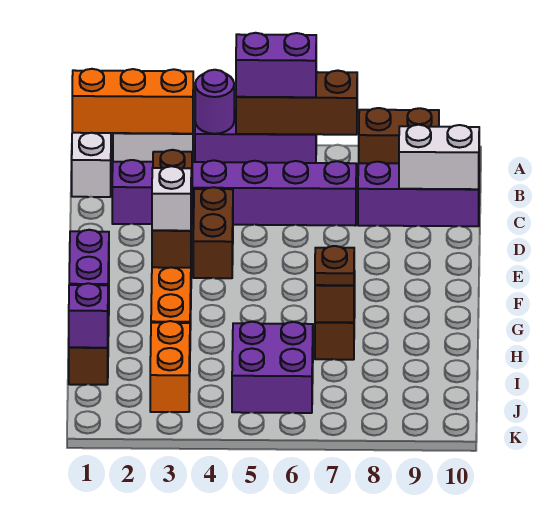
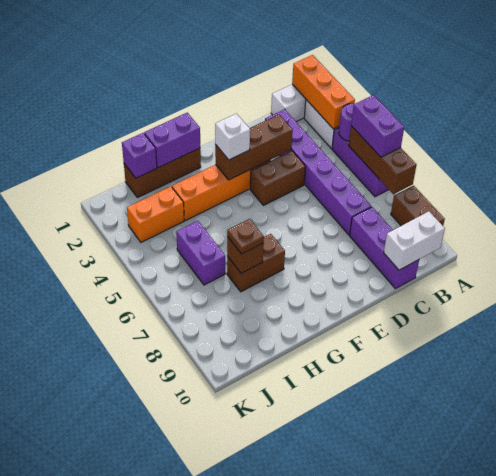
white brick C9:C10 level 2 -> white brick B10:C10 level 2
purple brick I5:J6 level 1 -> purple brick I5:I6 level 1

